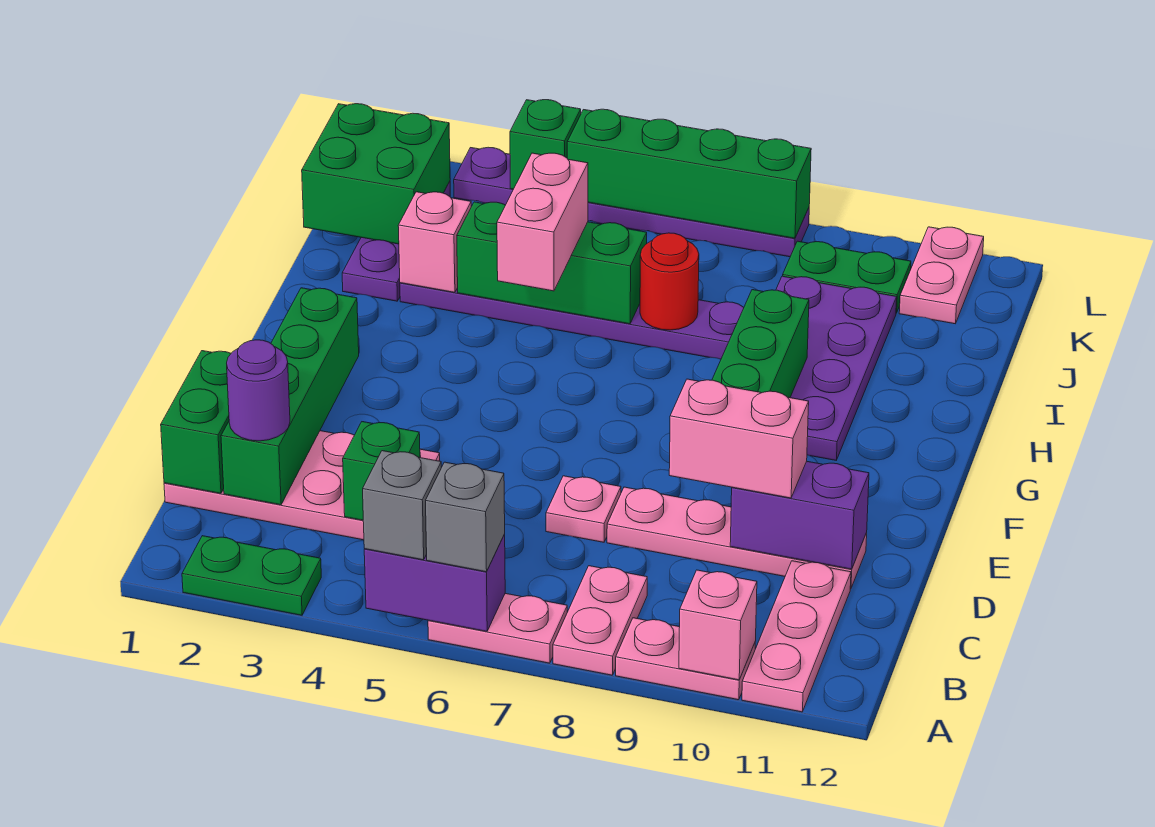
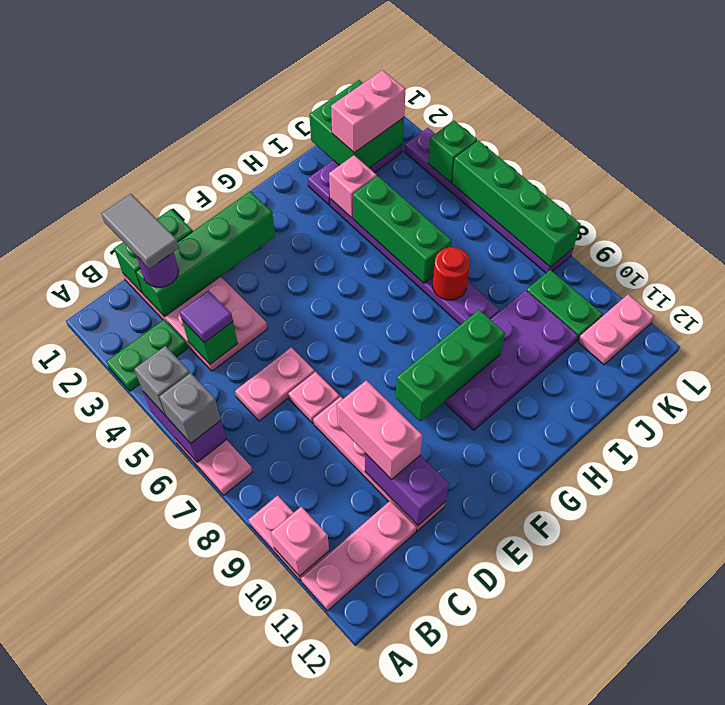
green plate A2:A3 level 1 -> green plate A3:B3 level 1
pink plate A8:B8 level 1 -> pink plate C6:D6 level 1
none -> grey tile C1:C2 level 4
none -> purple tile C4 level 3
pink brick H5:I5 level 3 -> pink brick J2:K2 level 3

